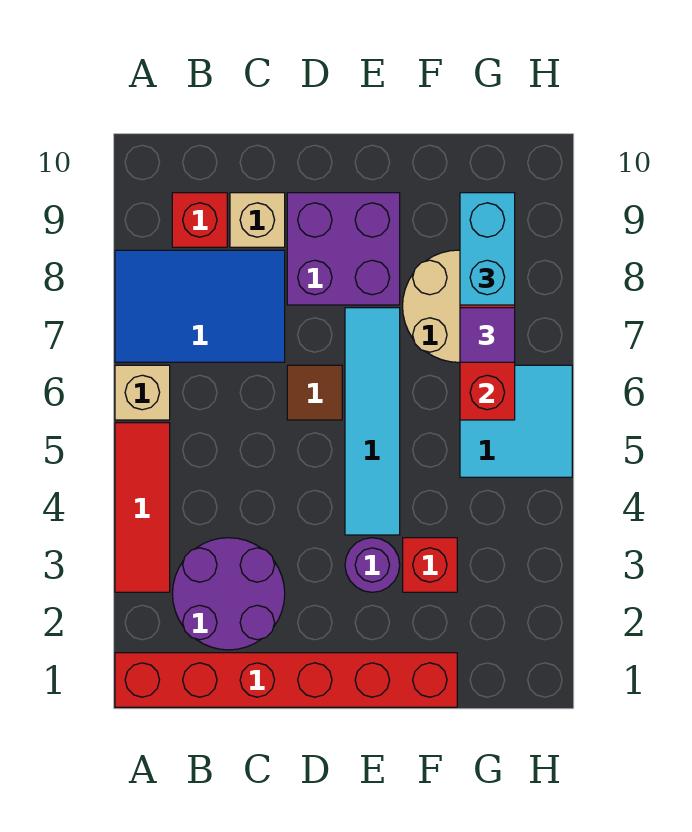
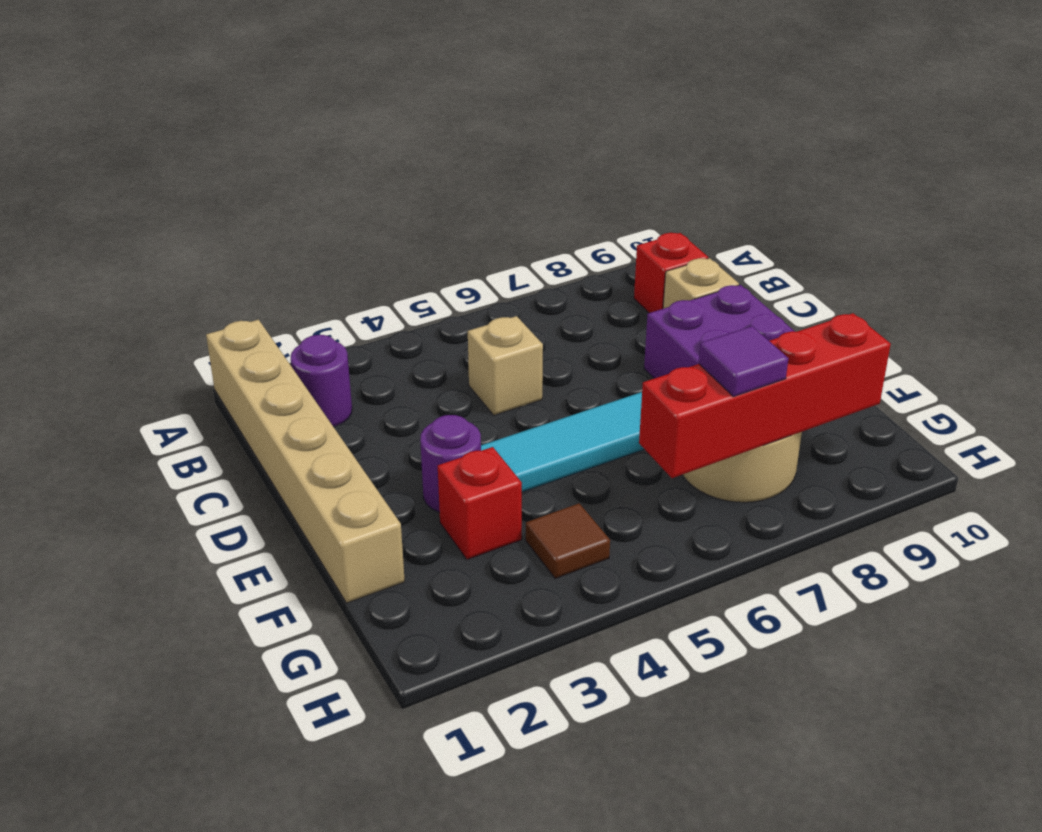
red brick A1:F1 level 1 -> tan brick A1:F1 level 1
red tile A3:A5 level 1 -> none
tan brick A6 level 1 -> tan brick C5 level 1
blue tile A7:C8 level 1 -> none
purple round brick B2:C3 level 1 -> purple round brick B2 level 1
brown tile D6 level 1 -> brown tile G4 level 1
cyan tile G5:H6 level 1 -> none
cyan brick G8:G9 level 3 -> none

